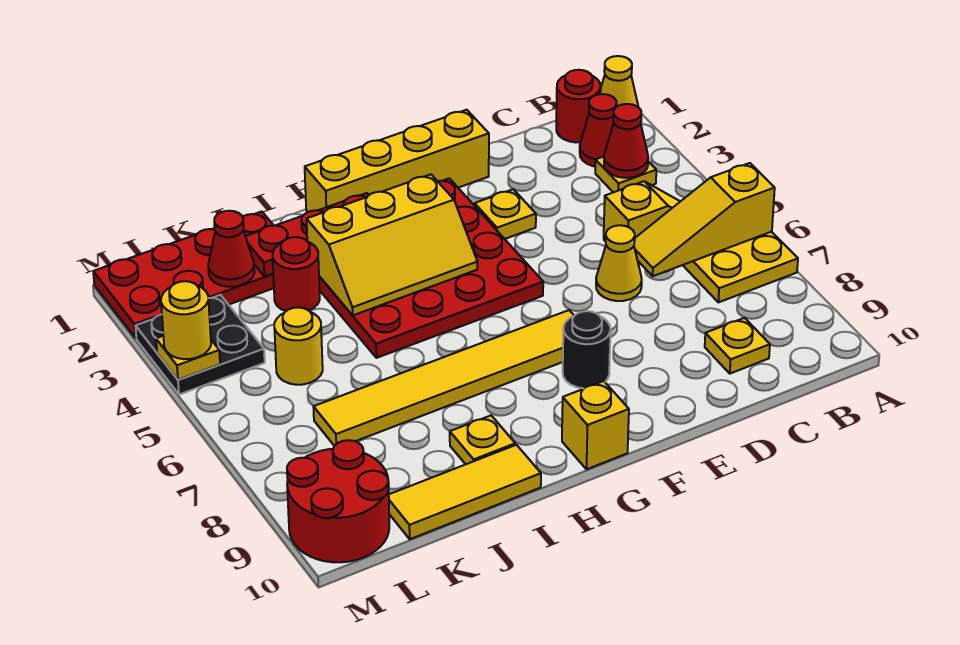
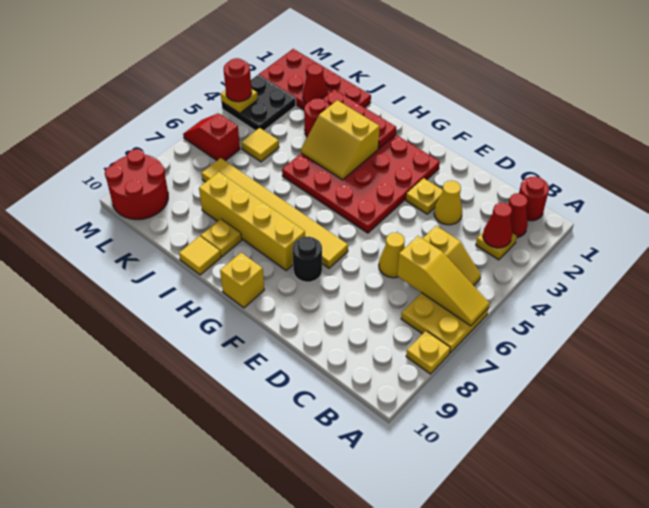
yellow cone A1 level 1 -> yellow cone D3 level 1
yellow slope A6:C6 level 2 top A -> yellow slope A6:C6 level 2 top C
yellow plate C9 level 1 -> yellow plate A8 level 1
yellow brick E1:H1 level 1 -> yellow brick G8:J8 level 1
yellow slope G3:I4 level 2 top 3 -> yellow slope H3:I4 level 2 top 3
yellow tile I10:K10 level 1 -> yellow tile I10 level 1
yellow round brick K5 level 1 -> yellow tile K5 level 1
none -> red slope L6:M6 level 1 top L
yellow round brick M4 level 3 -> red round brick M4 level 3

